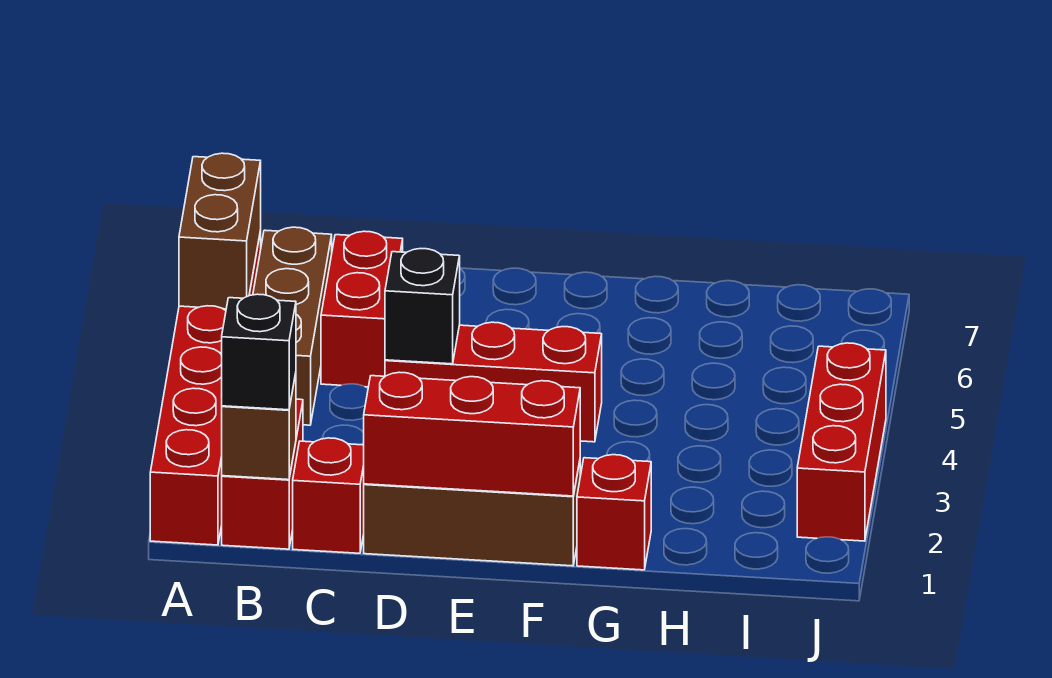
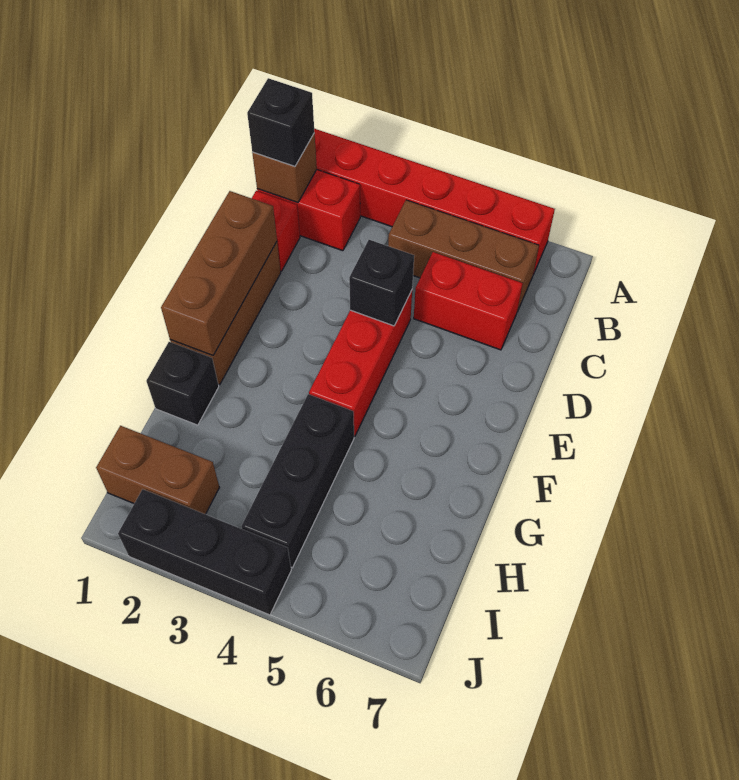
brown brick A5:A6 level 2 -> brown brick I1:I2 level 1
red brick D1:F1 level 2 -> brown brick D1:F1 level 2
red brick G1 level 1 -> black brick G1 level 1
none -> black brick G4:I4 level 1
red brick J2:J4 level 1 -> black brick J2:J4 level 1

